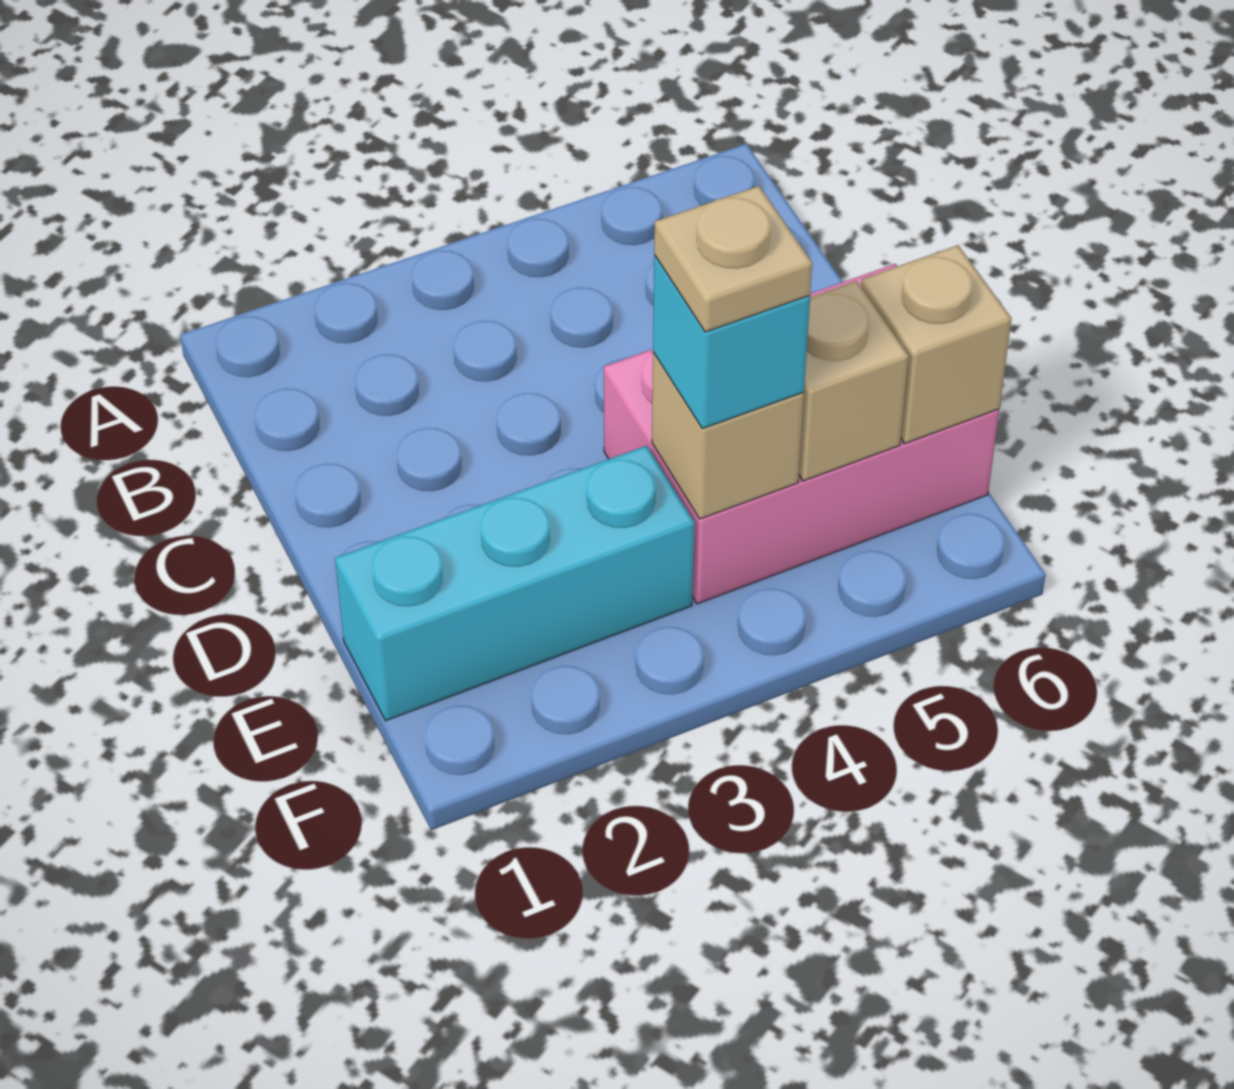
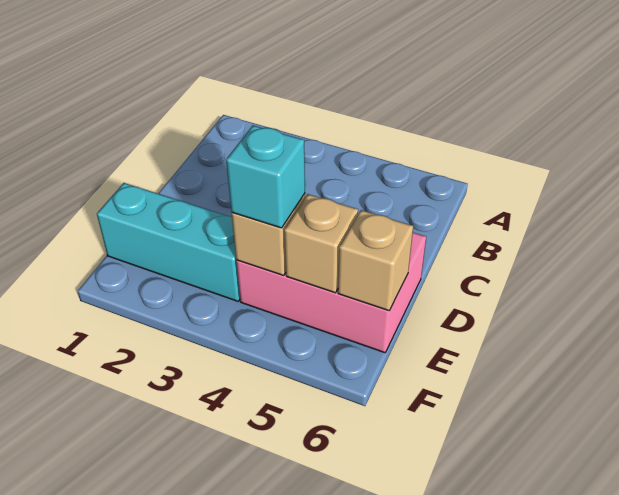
tan plate E4 level 4 -> none

